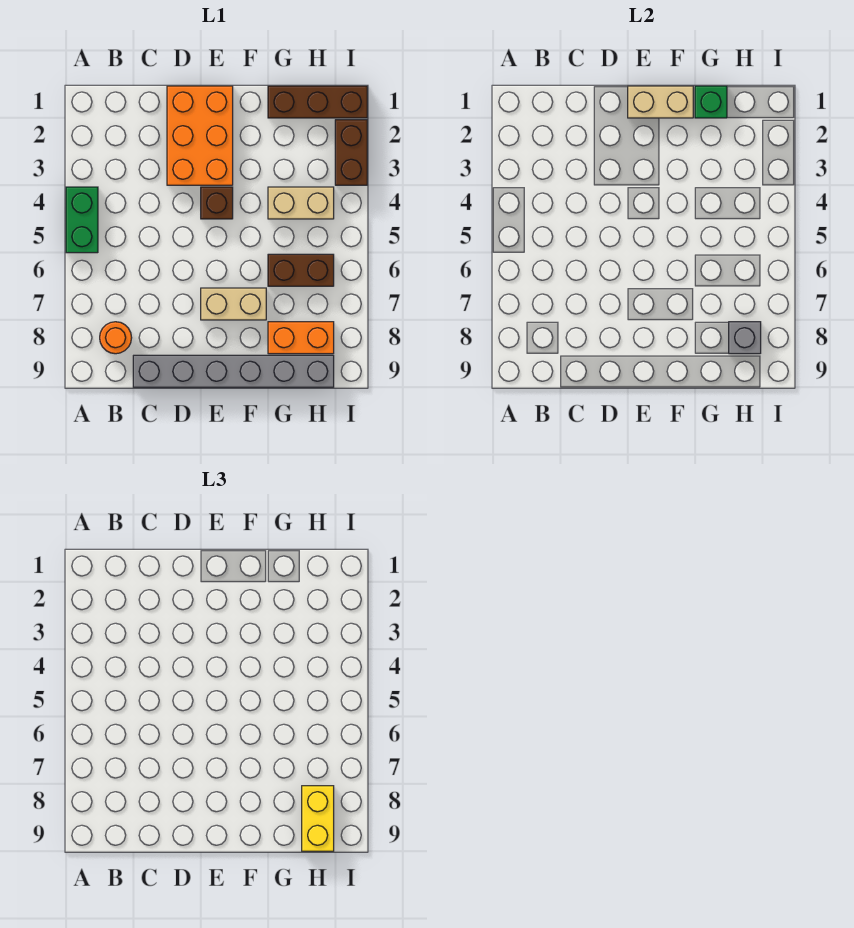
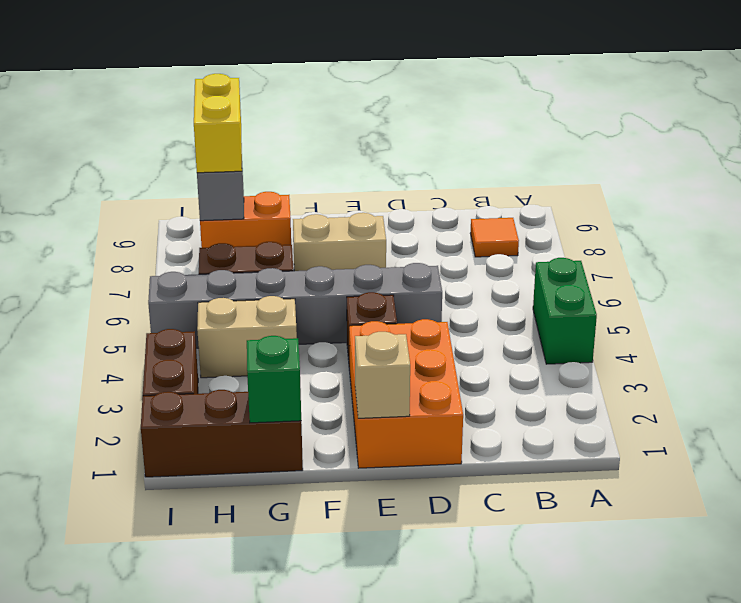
orange round brick B8 level 1 -> orange tile B8 level 1
grey brick C9:H9 level 1 -> grey brick D5:I5 level 1
tan brick E1:F1 level 2 -> tan brick E1 level 2

